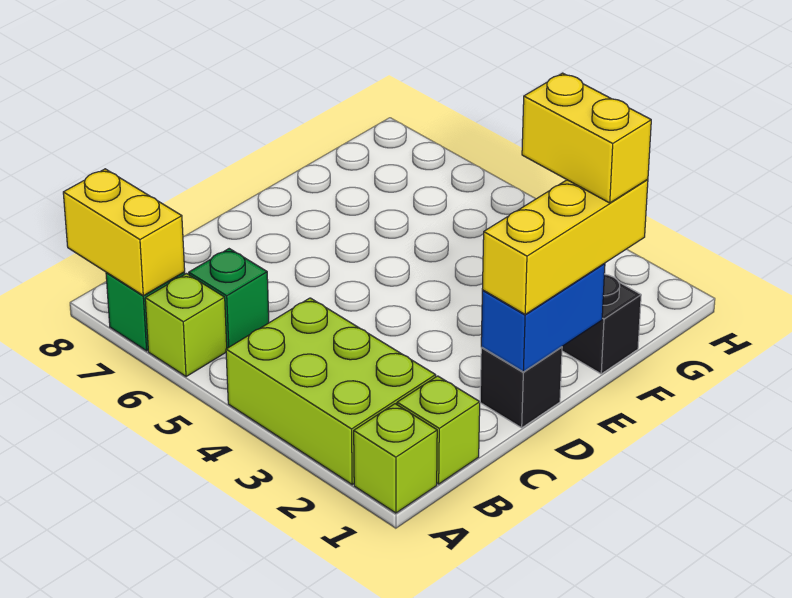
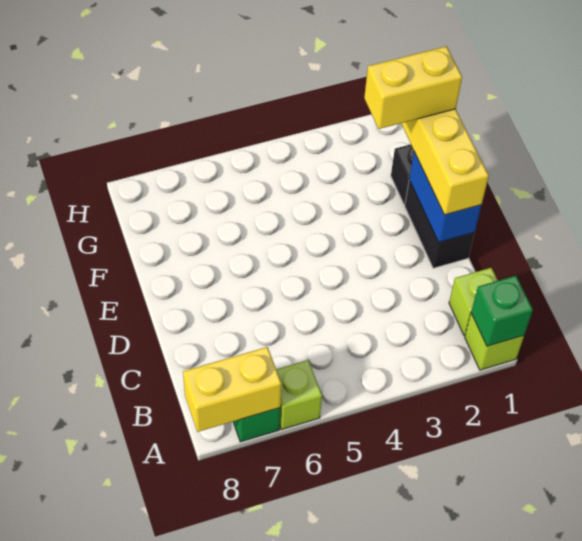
lime brick A2:B4 level 1 -> none
green brick B6 level 1 -> green brick A1 level 2
black brick D1 level 1 -> black brick D1:E1 level 1

